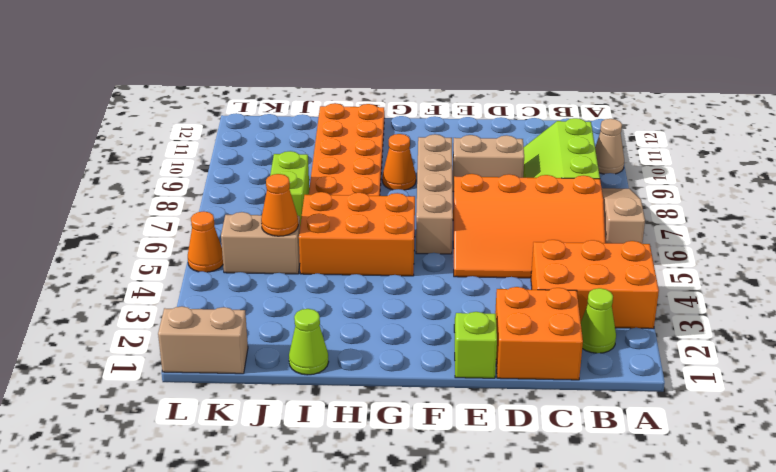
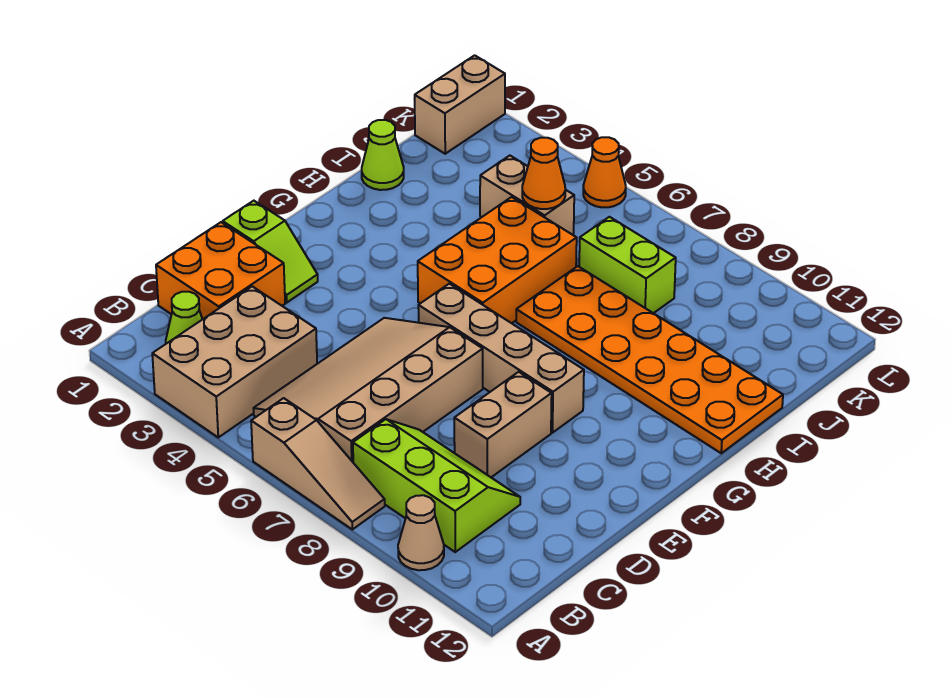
orange brick A3:C4 level 1 -> tan brick A3:C4 level 1
orange slope B5:E7 level 1 top 7 -> tan slope B5:E7 level 1 top 7
orange cone G9 level 1 -> none
tan brick J5:K5 level 1 -> tan brick J4:J5 level 1

